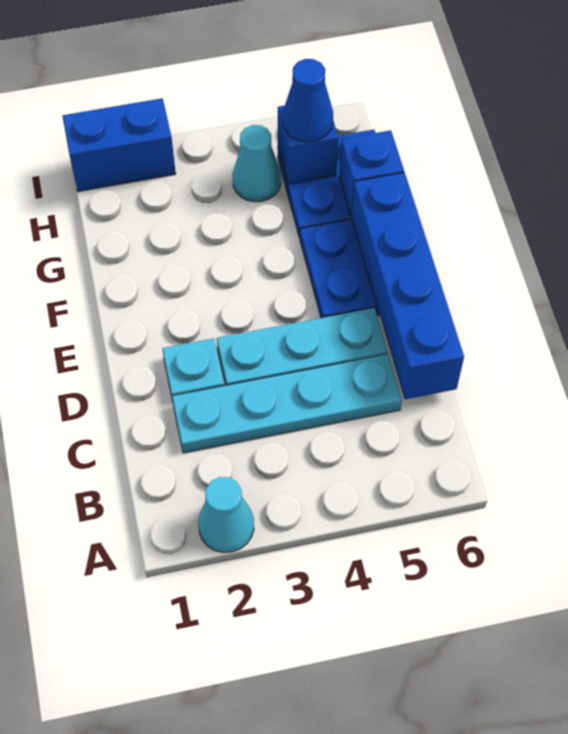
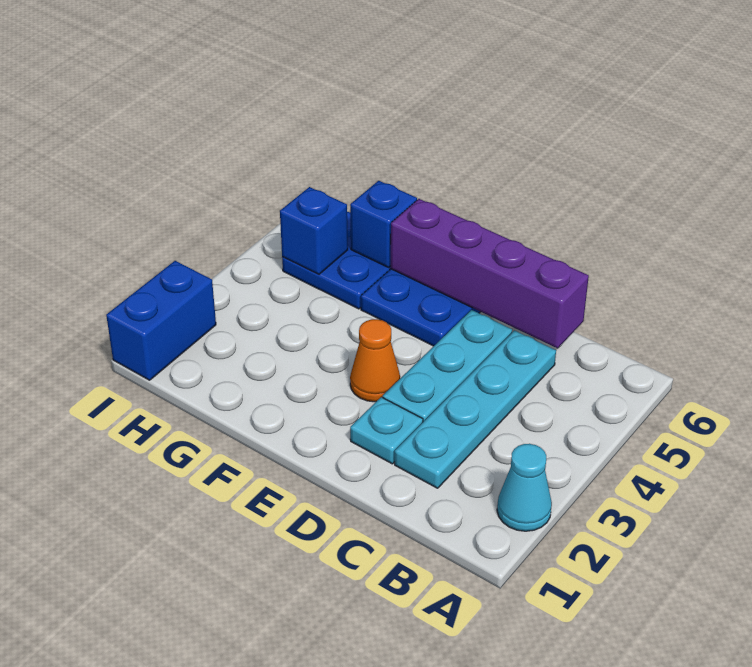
blue brick C6:F6 level 2 -> purple brick C6:F6 level 2
none -> orange cone E3 level 1
cyan cone H4 level 1 -> none
blue cone H5 level 3 -> none

